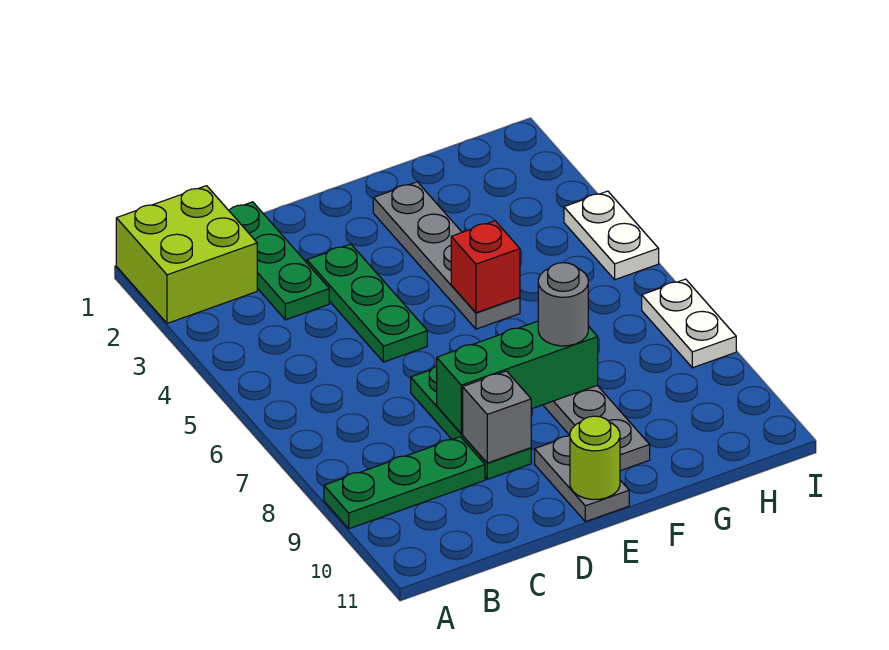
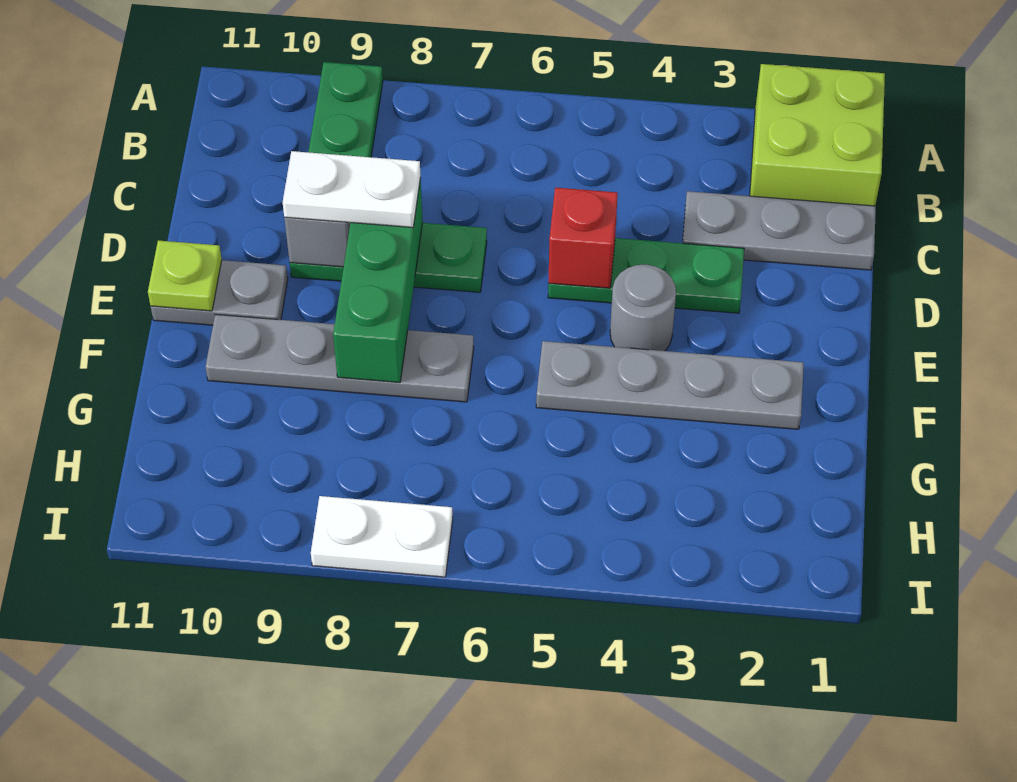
green plate C1:C3 level 1 -> grey plate C1:C3 level 1
lime round brick E11 level 2 -> lime plate E11 level 2
red brick F5 level 2 -> red brick D5 level 2
grey round brick F8 level 3 -> grey round brick E4 level 1
white plate I4:I5 level 1 -> white plate D8:D9 level 3

